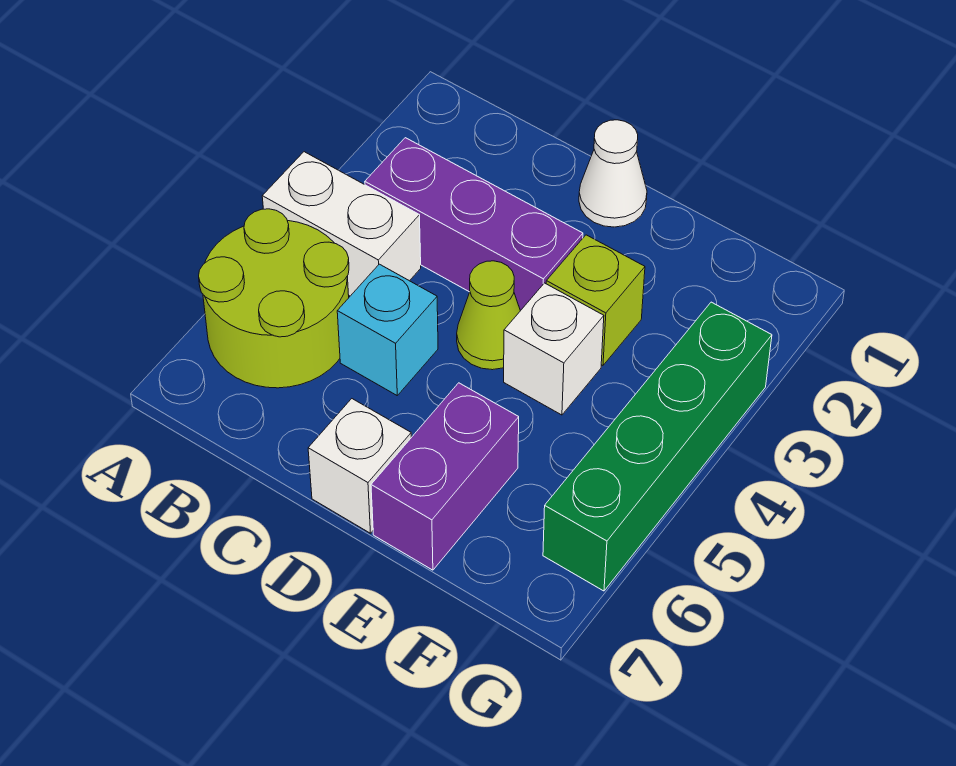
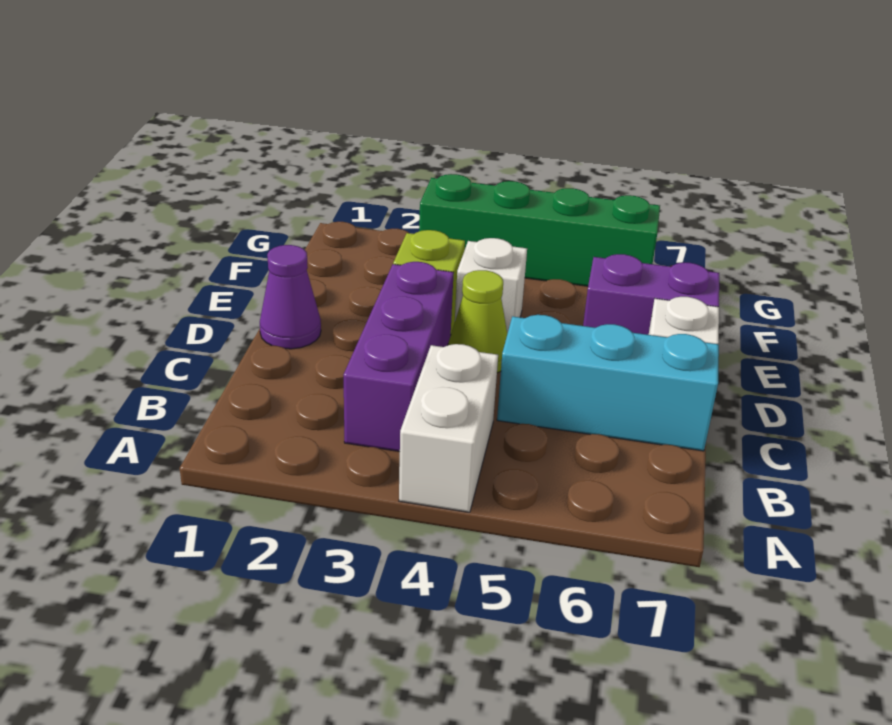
lime round brick A5:B6 level 1 -> none
cyan brick C5 level 1 -> cyan brick C5:C7 level 1
white cone D1 level 1 -> purple cone D1 level 1

